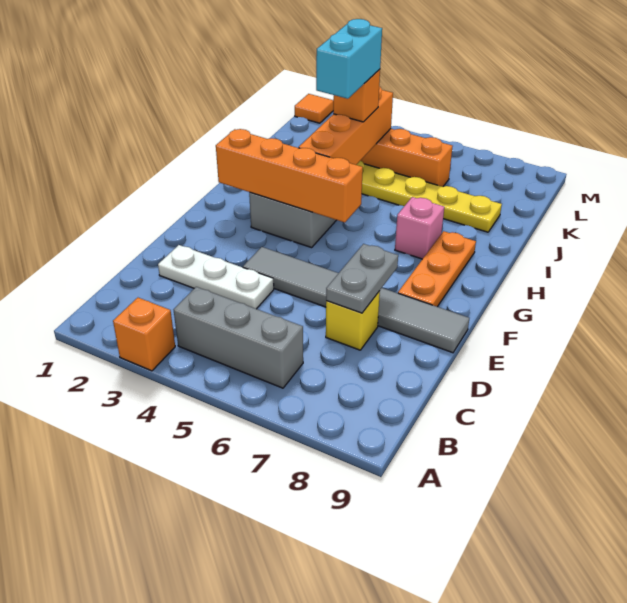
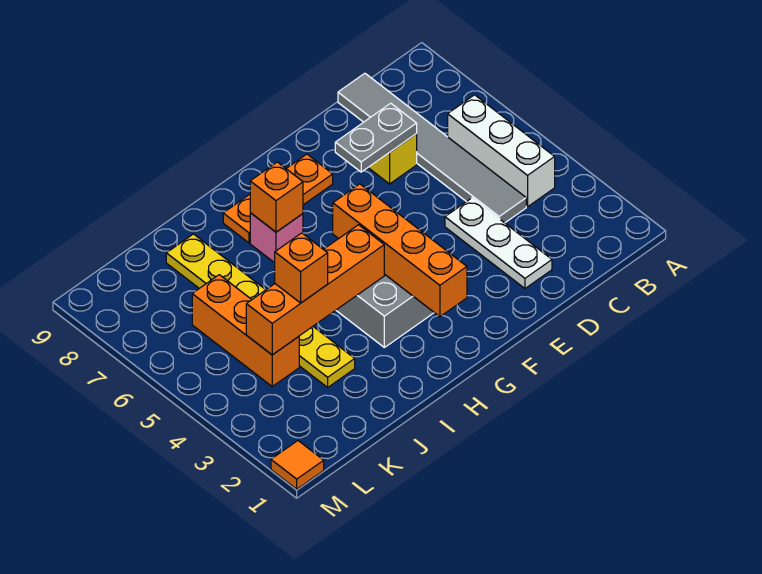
orange brick A3 level 1 -> orange brick H7 level 2
grey brick B4:B6 level 1 -> white brick B4:B6 level 1
grey tile E4:E9 level 1 -> grey tile C4:C9 level 1
cyan brick I4:J4 level 4 -> none

